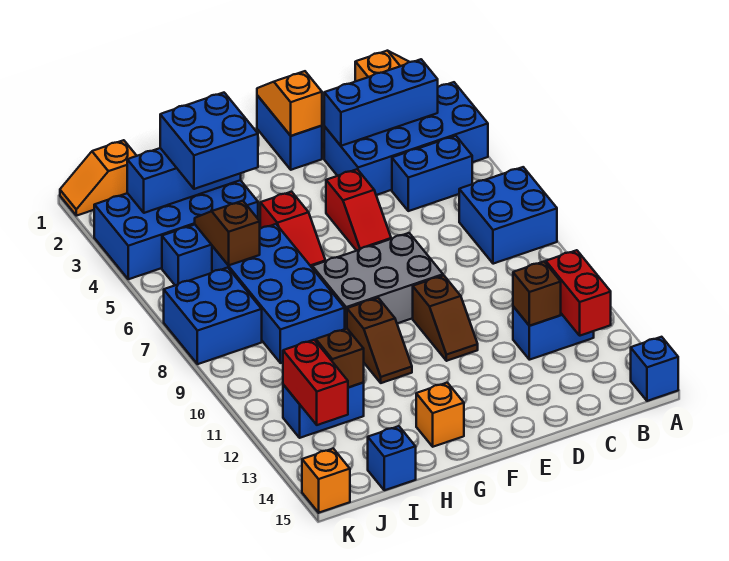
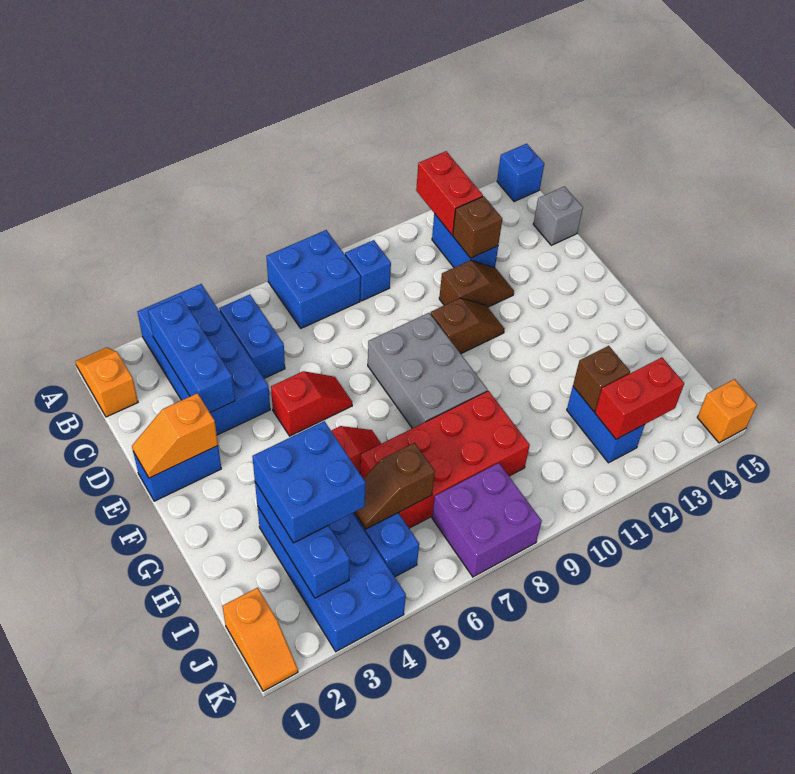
red brick B12:B13 level 2 -> red brick A12:B12 level 2
none -> grey brick C15 level 1
brown slope G10:G11 level 1 top 10 -> brown slope D11:D12 level 1 top 11
orange brick G14 level 1 -> none
blue brick H6:I9 level 1 -> red brick H6:I9 level 1
blue brick I15 level 1 -> blue brick B9 level 1
blue brick J7:K8 level 1 -> purple brick J7:K8 level 1

